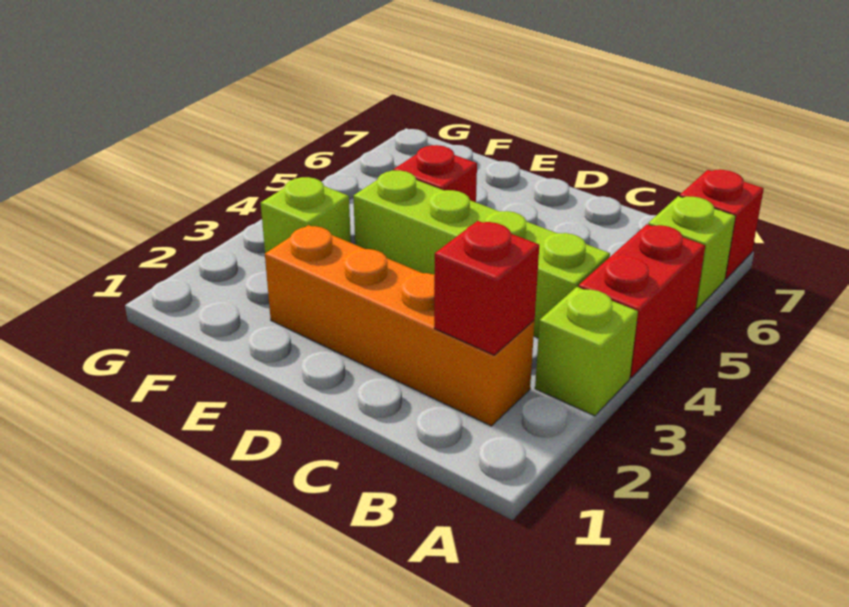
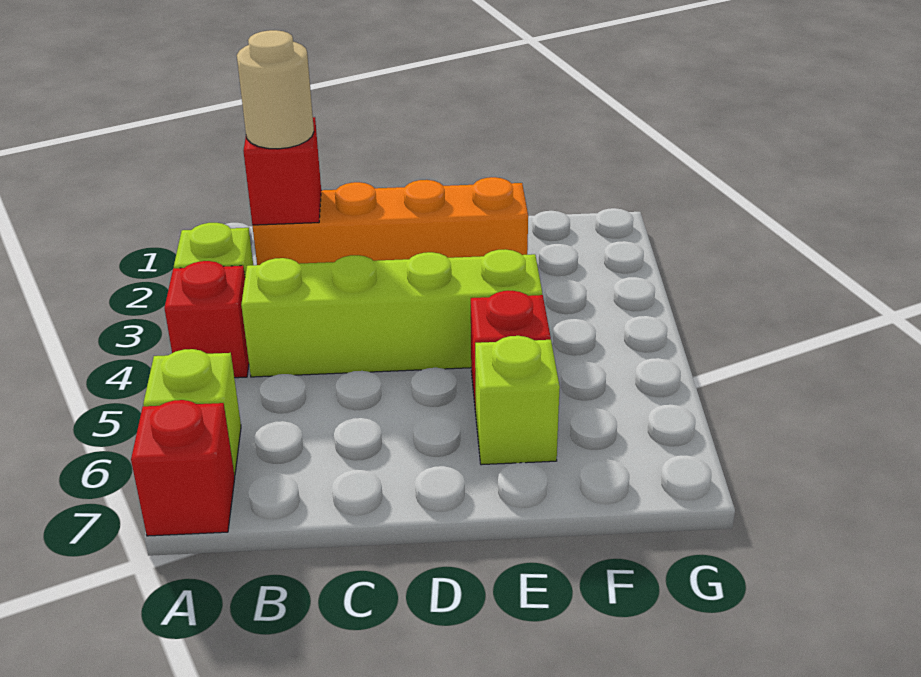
red brick A4:A5 level 1 -> red brick A4 level 1
none -> tan round brick B2 level 3
lime brick F3 level 1 -> lime brick E6 level 1

